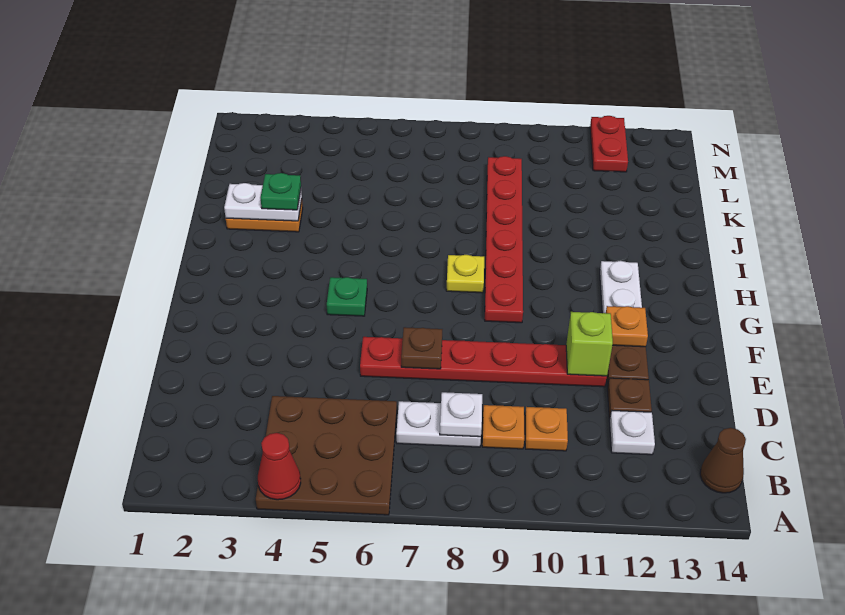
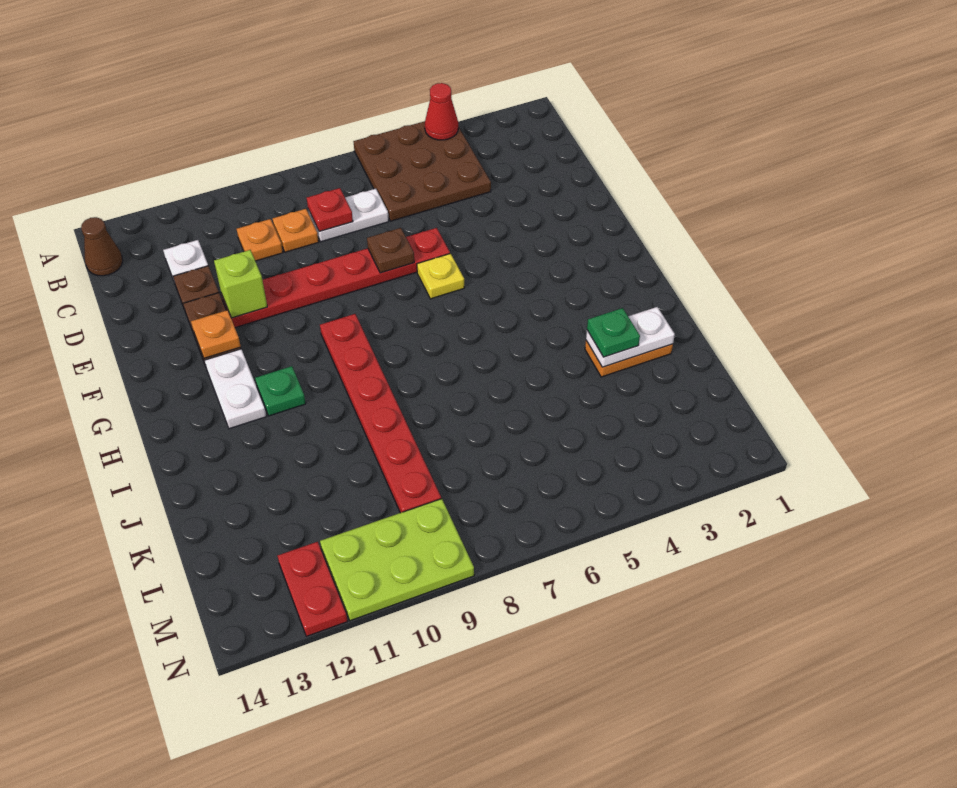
white plate C8 level 2 -> red plate C8 level 2
green plate G5 level 1 -> green plate H11 level 1
yellow plate H8 level 1 -> yellow plate F6 level 1
none -> lime plate M9:N11 level 1

